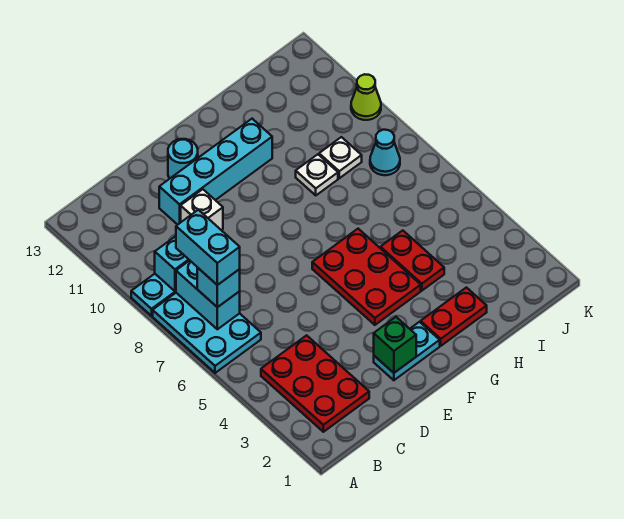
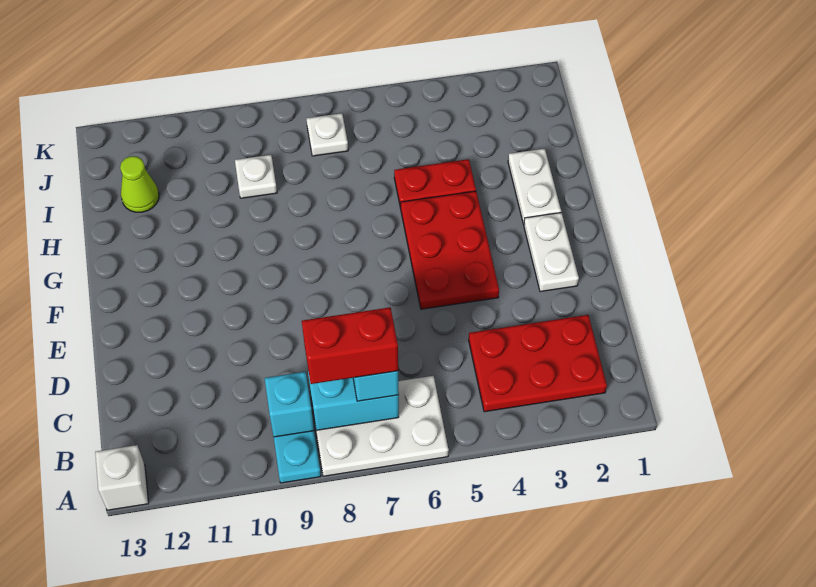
cyan plate A6:B8 level 1 -> white plate A6:B8 level 1
cyan brick B7:B8 level 4 -> red brick B7:B8 level 4
white brick D10 level 1 -> white brick A13 level 1
cyan brick D11:G11 level 1 -> none
cyan plate E2:F2 level 1 -> white plate E2:F2 level 1
green brick E2 level 2 -> none
cyan round brick E12 level 1 -> none
red plate F4:G6 level 1 -> red plate E4:G5 level 1
red plate G2:H2 level 1 -> white plate G2:H2 level 1
white plate H9 level 1 -> white plate J7 level 1
cyan cone J8 level 1 -> none
lime cone K10 level 1 -> lime cone I12 level 1

